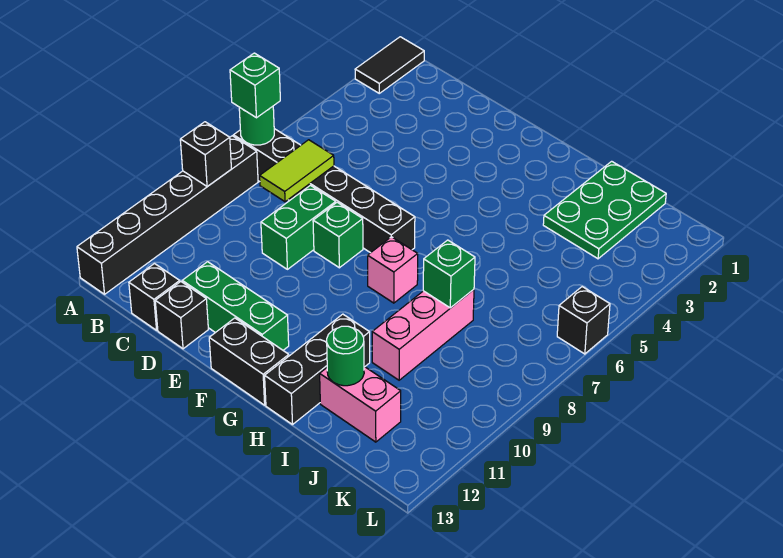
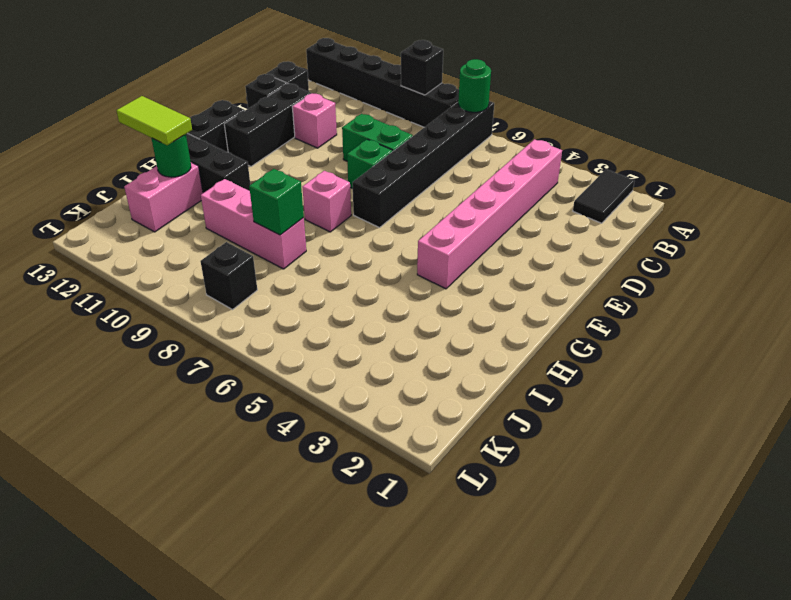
black tile A1:A2 level 1 -> black tile A2:B2 level 1
green brick A7 level 3 -> none
none -> pink brick B4:G4 level 1
lime tile C7:C8 level 2 -> lime tile I12:I13 level 3
none -> pink brick D11 level 1
green brick D12:F12 level 1 -> black brick D12:F12 level 1
green plate I1:J3 level 1 -> none
black brick L6 level 1 -> black brick K8 level 1

